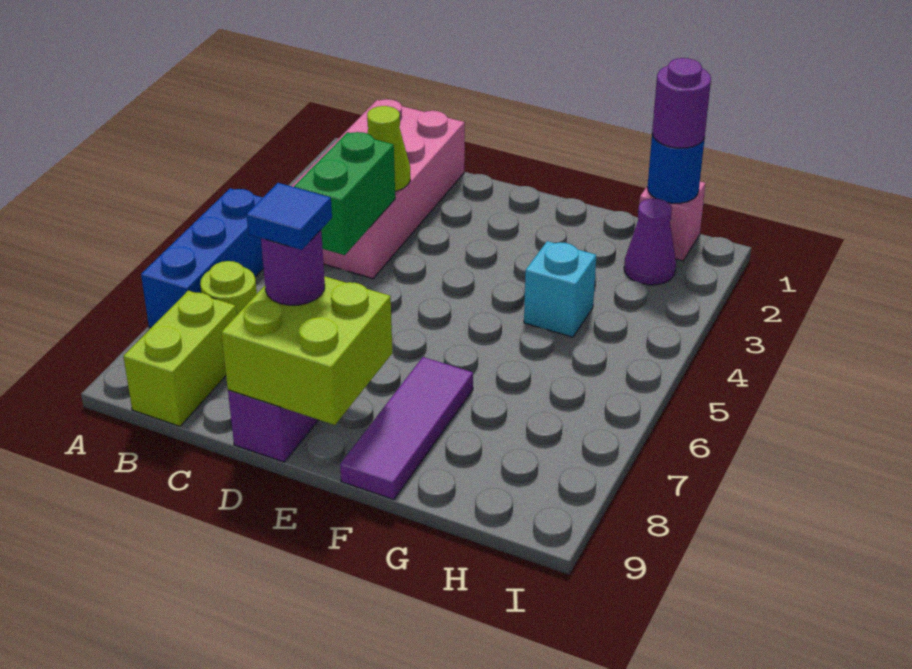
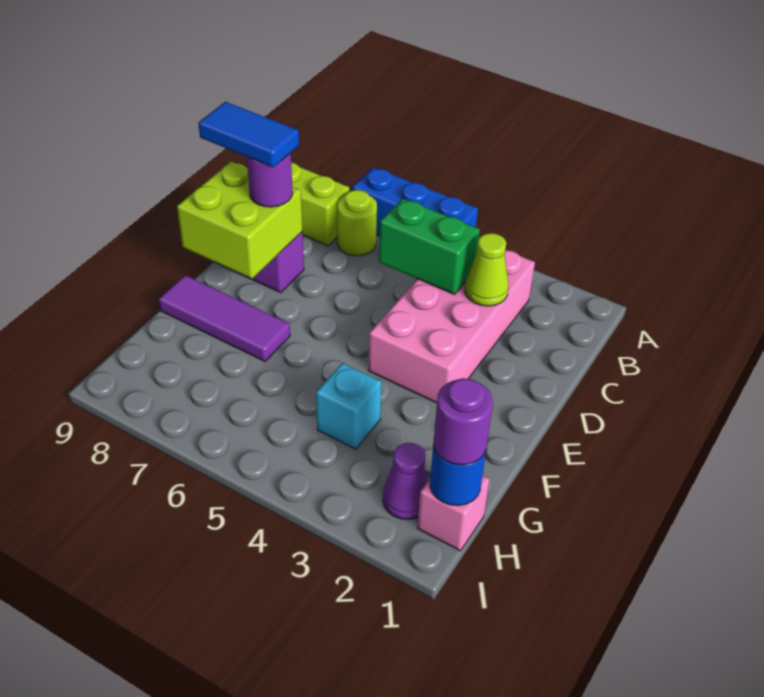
pink brick B1:C4 level 1 -> pink brick B3:E4 level 1
blue tile D8 level 4 -> blue tile D8:D9 level 4

